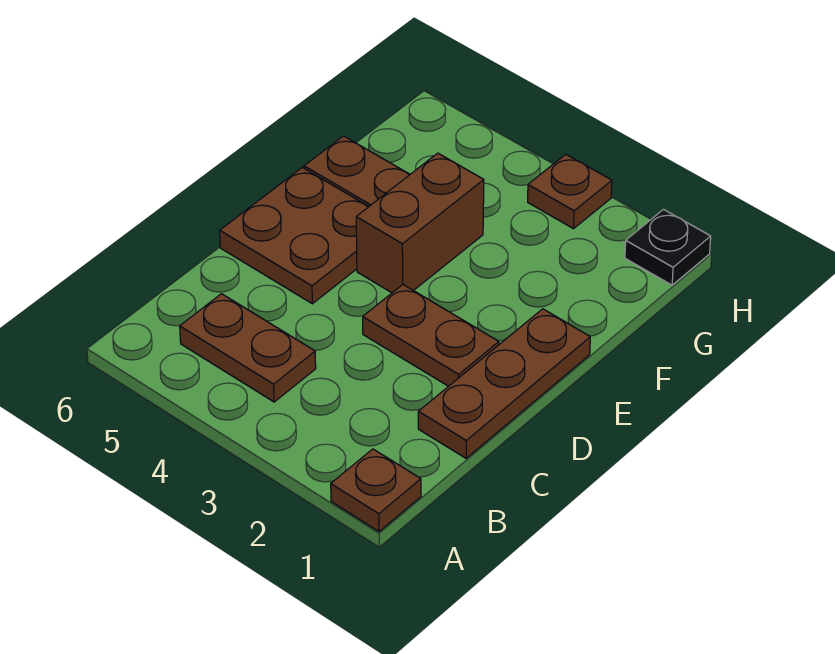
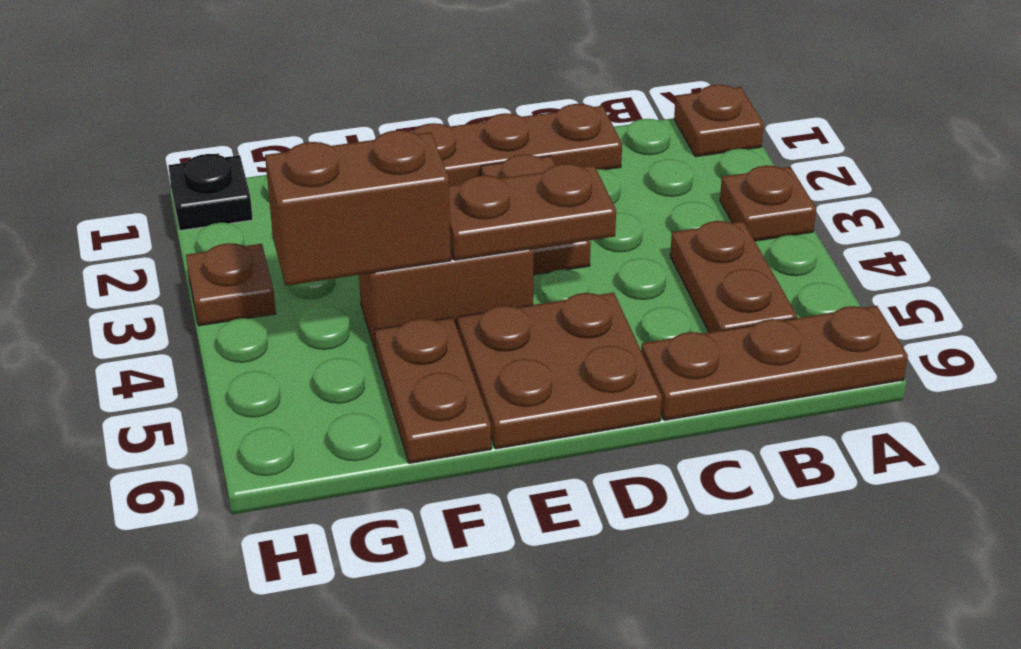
none -> brown plate A3 level 1
none -> brown plate A6:C6 level 1
none -> brown plate D4:E4 level 2
none -> brown brick F4:G4 level 2

